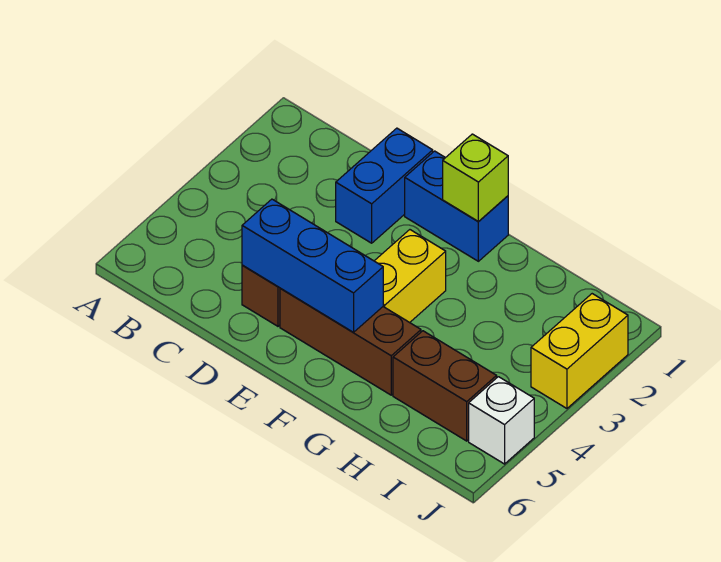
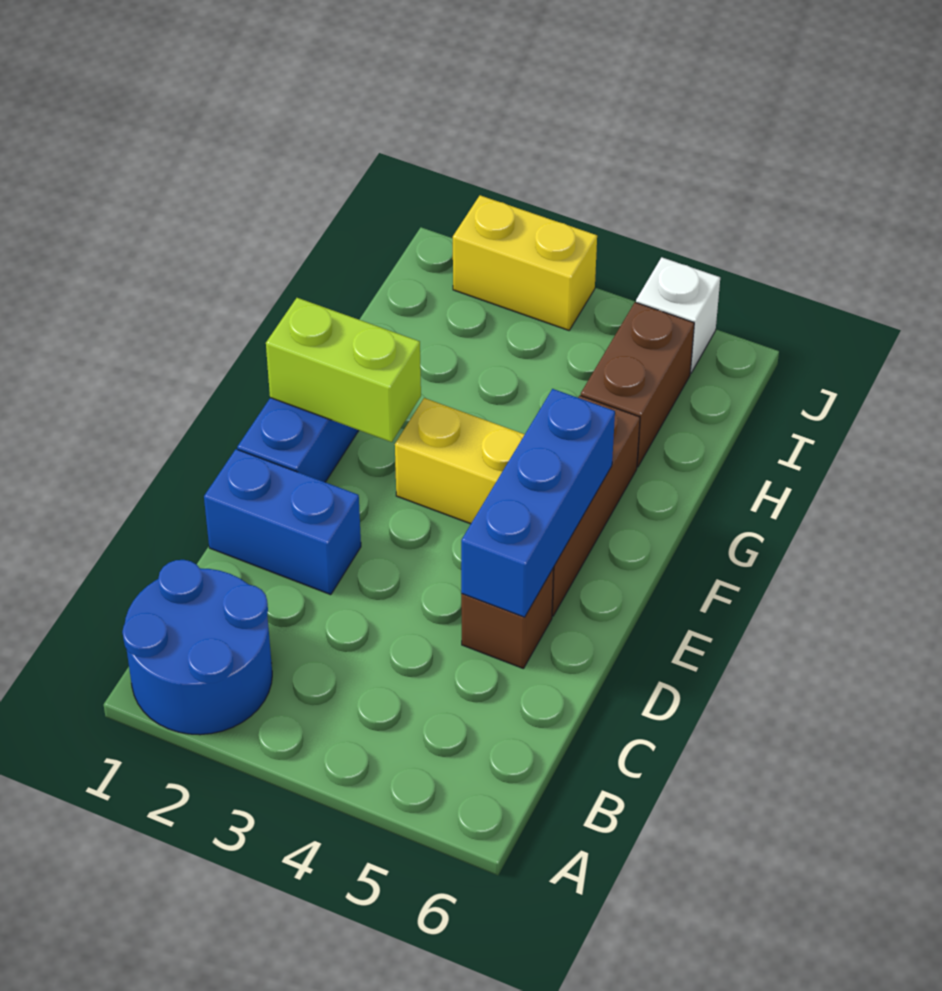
none -> blue round brick A1:B2 level 1
lime brick F1 level 2 -> lime brick F1:F2 level 2

